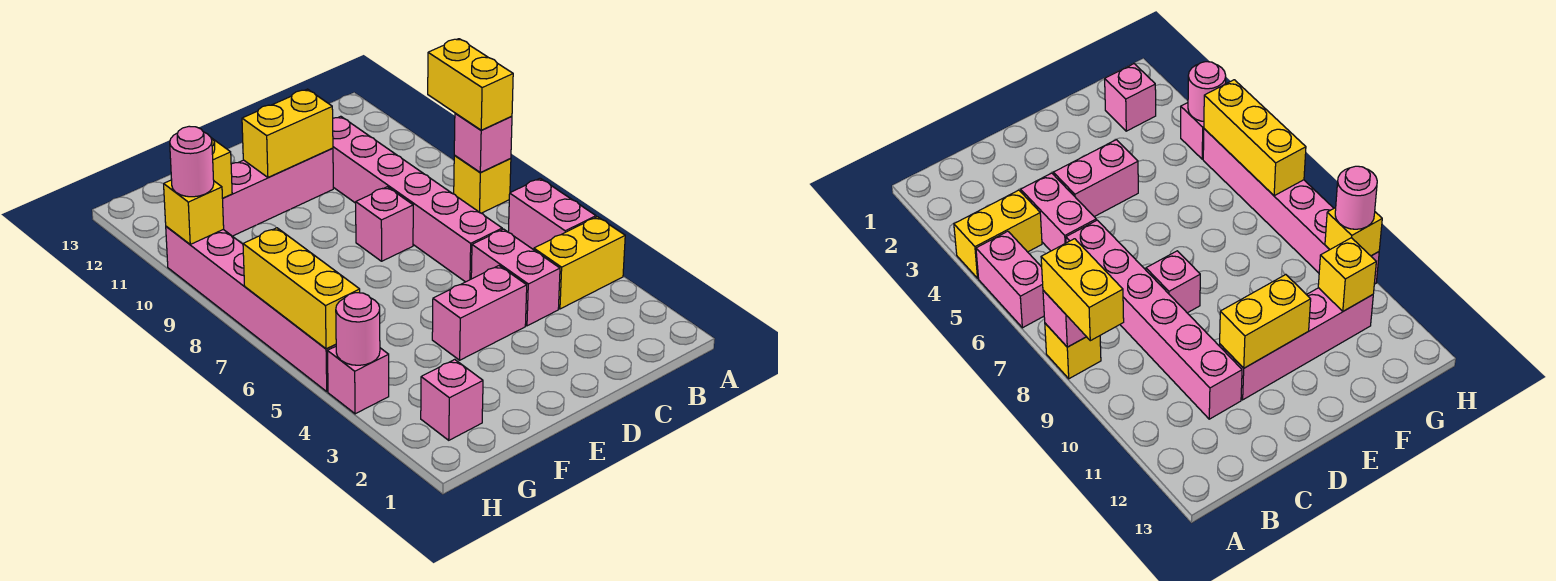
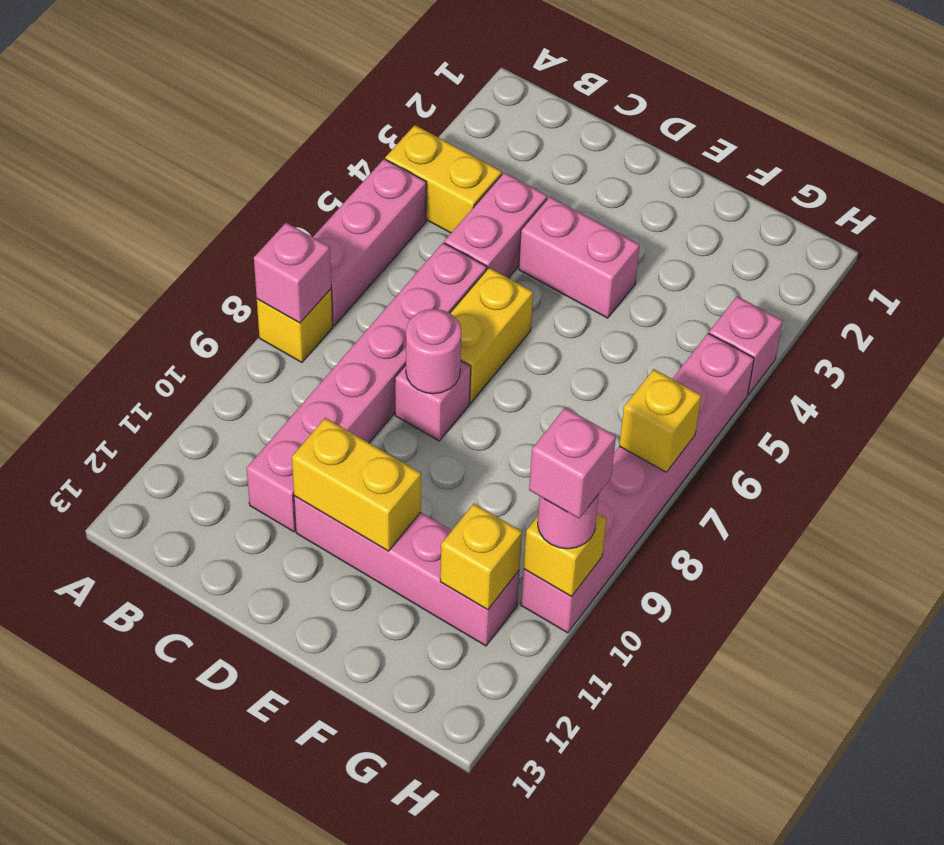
pink brick A5:A6 level 1 -> pink brick A5:A7 level 1
yellow brick A8:A9 level 3 -> yellow brick D6:D7 level 1
pink brick G2 level 1 -> pink brick H10 level 4
pink round brick H4 level 2 -> pink round brick D8 level 2
yellow brick H5:H7 level 2 -> yellow brick H7 level 2

